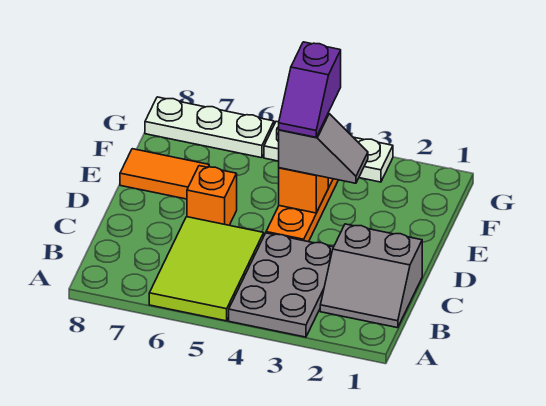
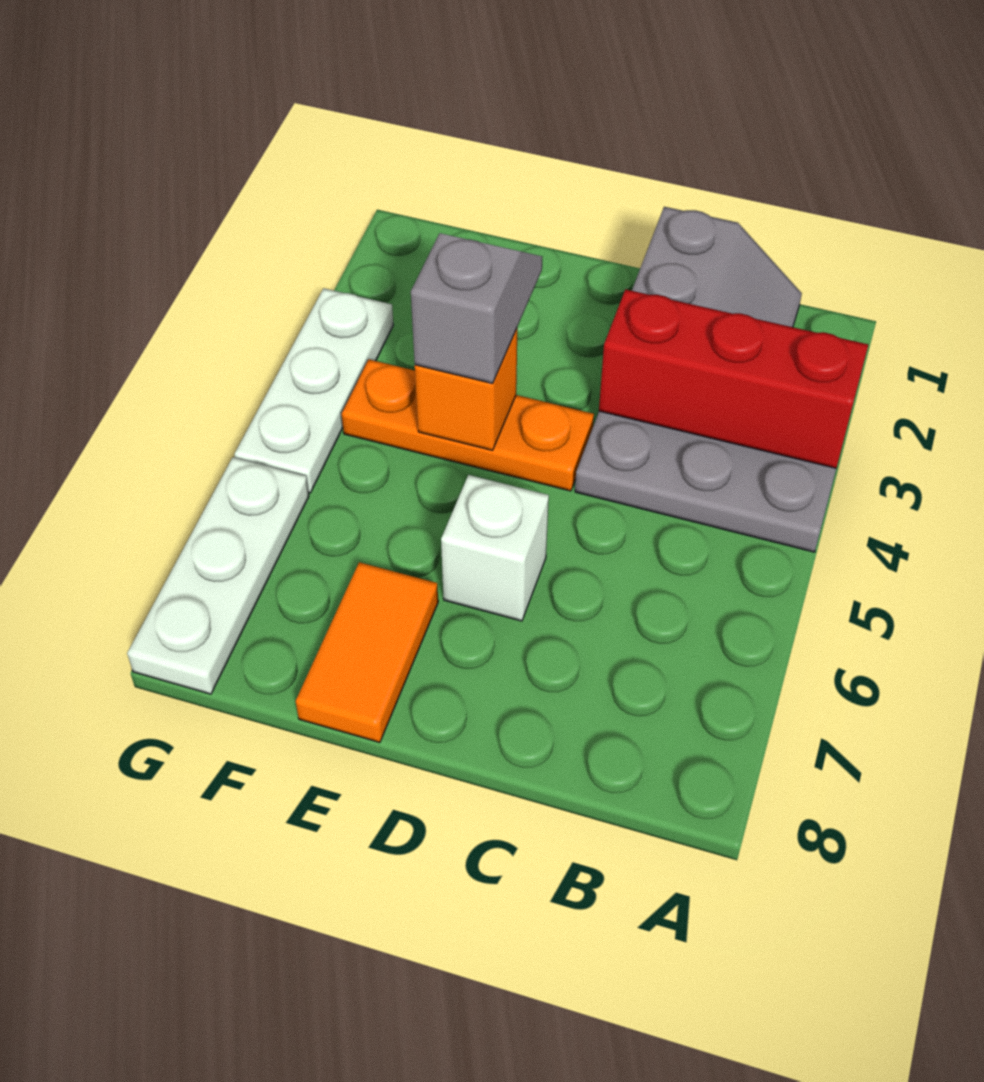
none -> red brick A3:C3 level 2
lime tile A5:C6 level 1 -> none
orange brick D6 level 1 -> white brick D6 level 1
purple slope E4:F4 level 4 top F -> none

